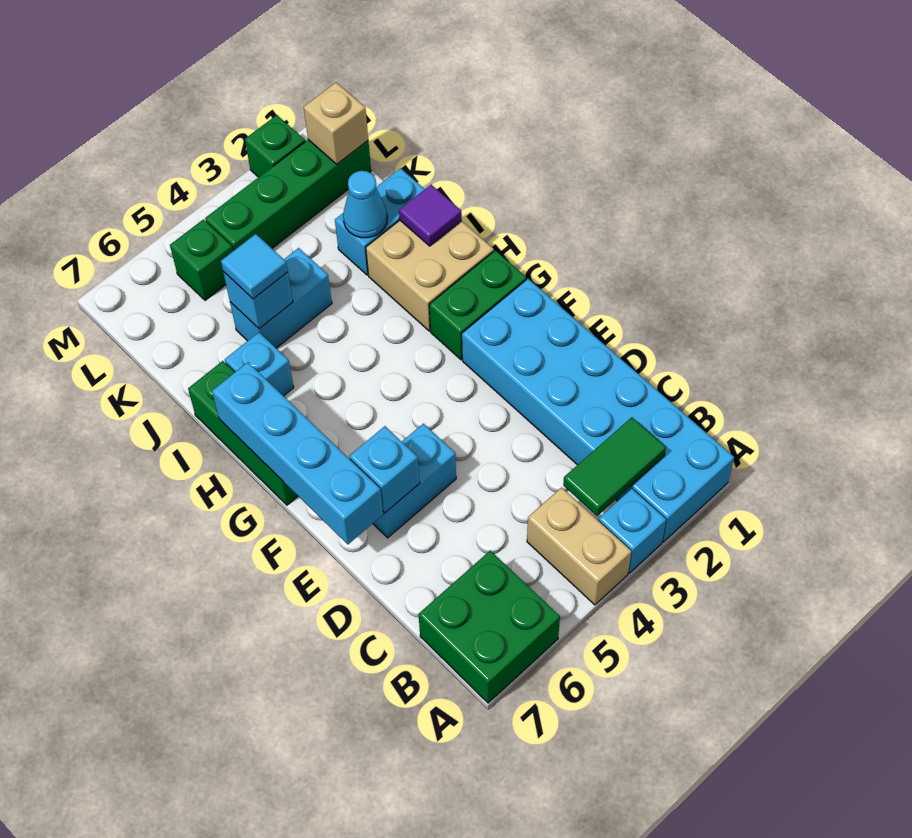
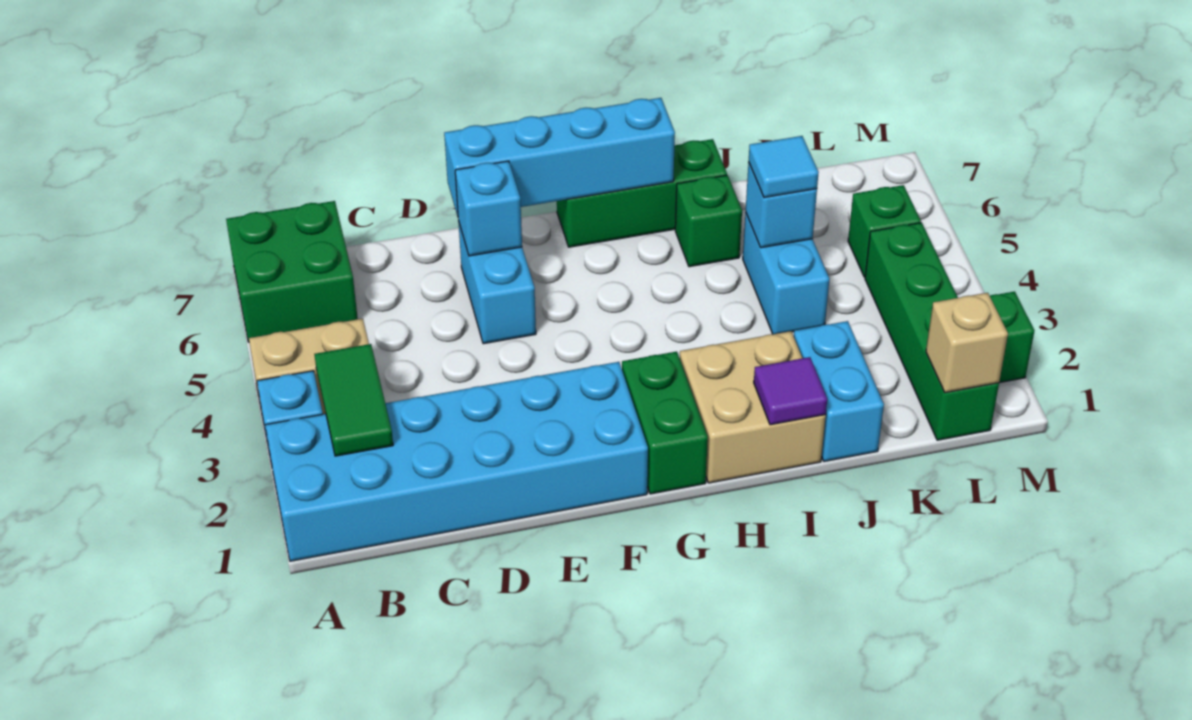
cyan brick I6 level 1 -> green brick I6 level 1
cyan cone J2 level 2 -> none

